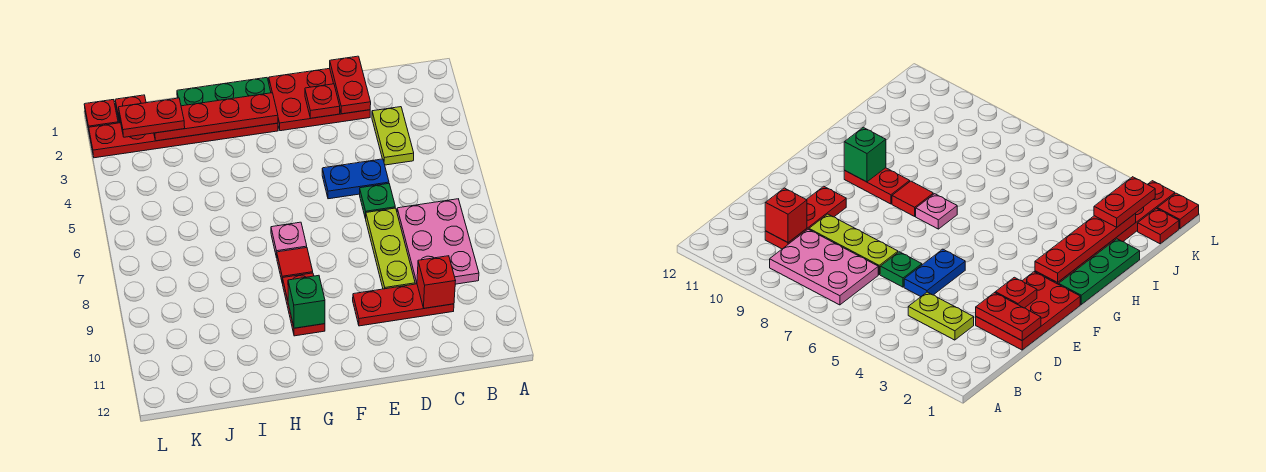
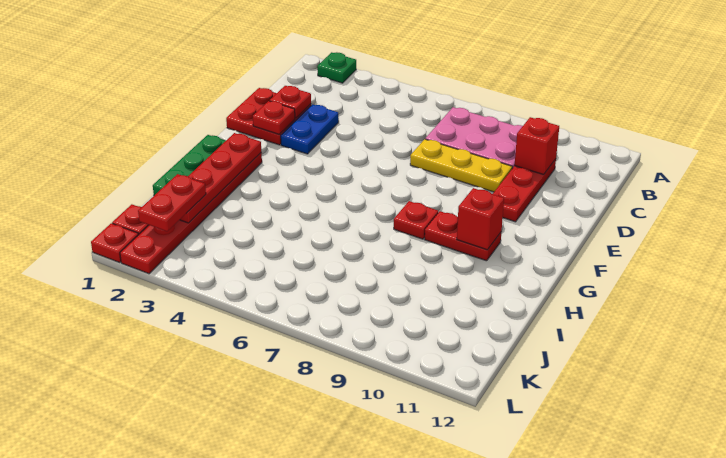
lime plate C3:C4 level 1 -> none
red plate D1:F2 level 1 -> red plate D1:E2 level 1
red plate D1:D2 level 2 -> red plate D2 level 2
blue plate D5:E5 level 1 -> blue plate D3:E3 level 1
green plate D6 level 1 -> green plate A2 level 1
lime plate D7:D9 level 1 -> yellow plate D7:D9 level 1
pink plate G7 level 1 -> none
red tile G8 level 1 -> red plate G8 level 1
green brick G10 level 2 -> red brick G10 level 2

